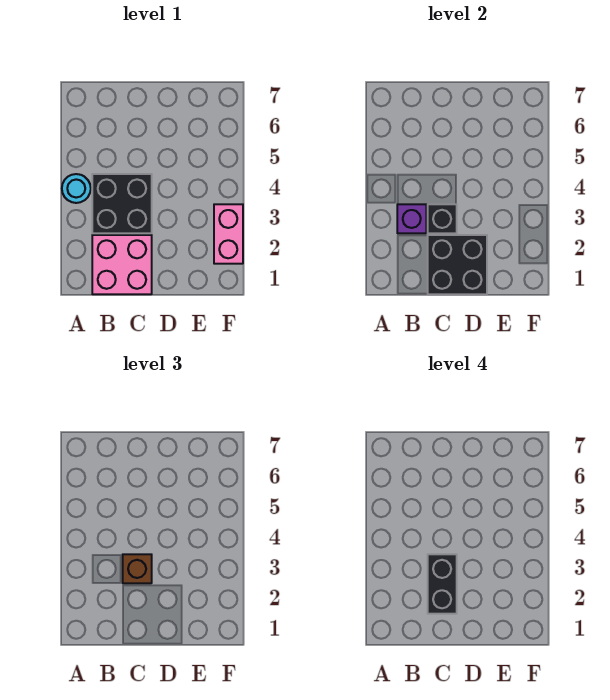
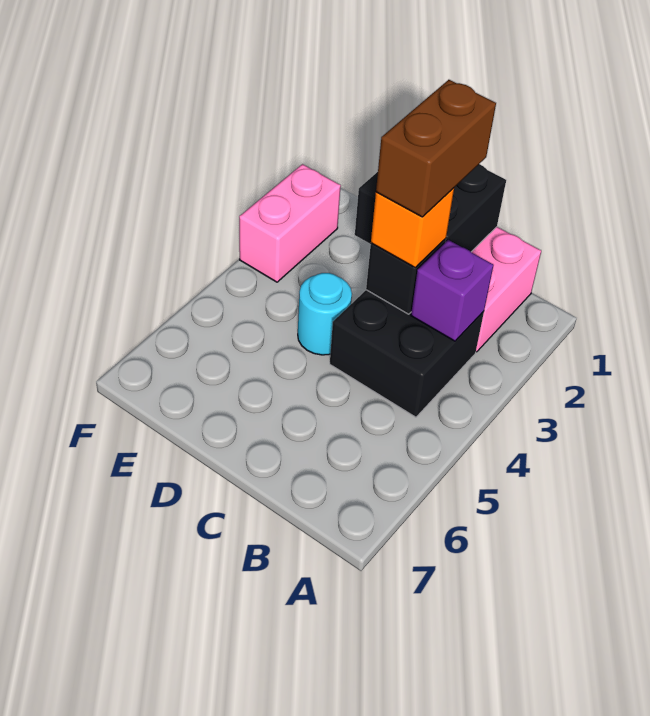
cyan round brick A4 level 1 -> cyan round brick D4 level 1
black brick C2:C3 level 4 -> brown brick C2:C3 level 4
brown brick C3 level 3 -> orange brick C3 level 3

